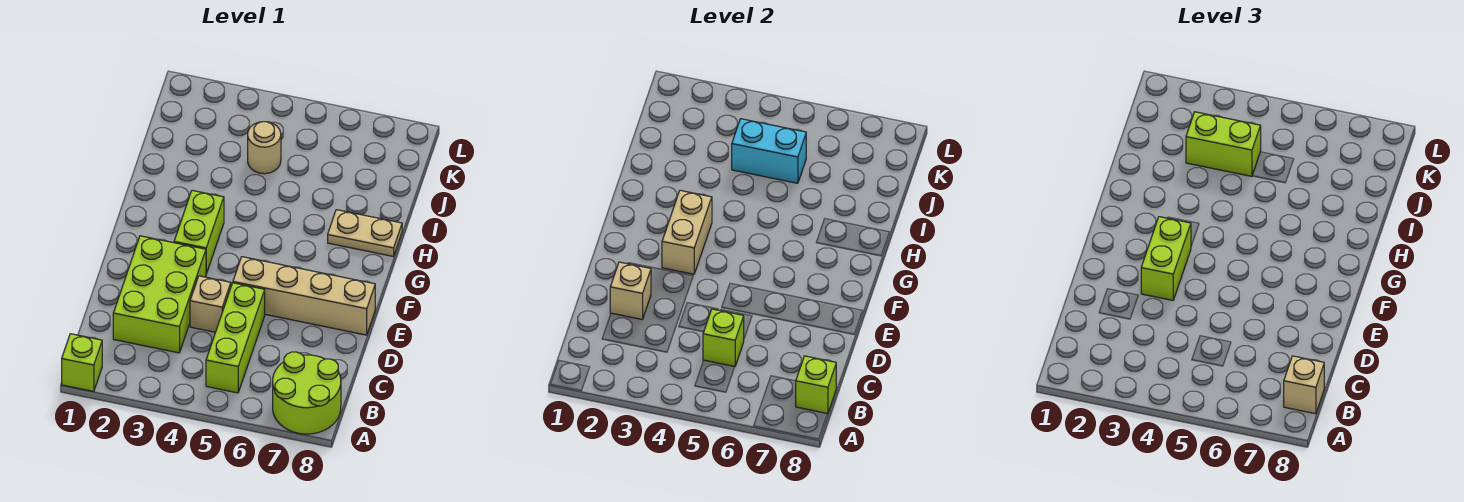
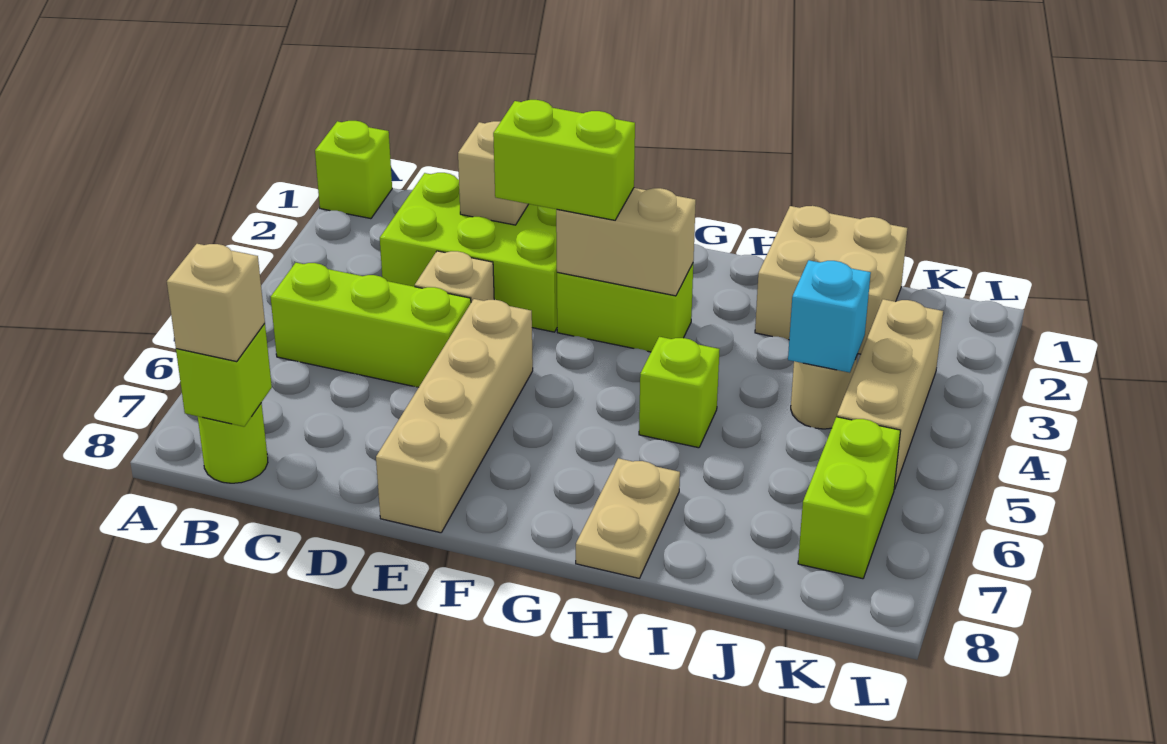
lime round brick A7:B8 level 1 -> lime round brick B8 level 1
lime brick C5 level 2 -> lime brick H5 level 1
none -> tan brick I1:J2 level 1
lime brick J3:J4 level 3 -> lime brick K6:K7 level 1
cyan brick J4:J5 level 2 -> cyan brick J4 level 2
none -> tan brick K3:K5 level 1

